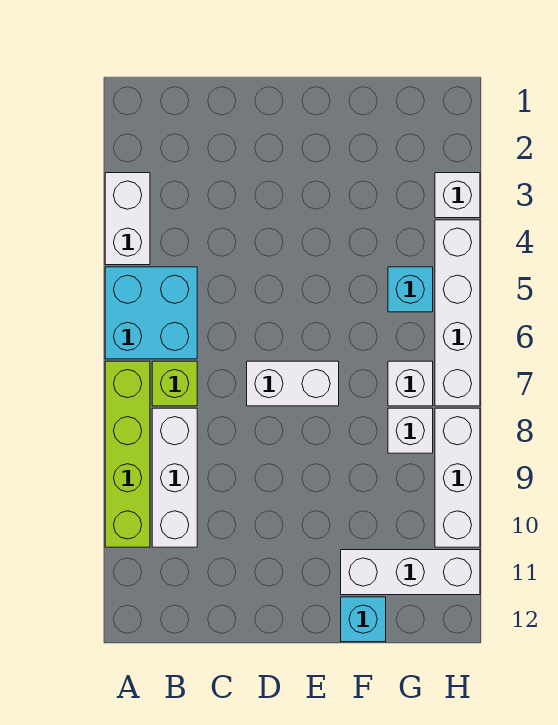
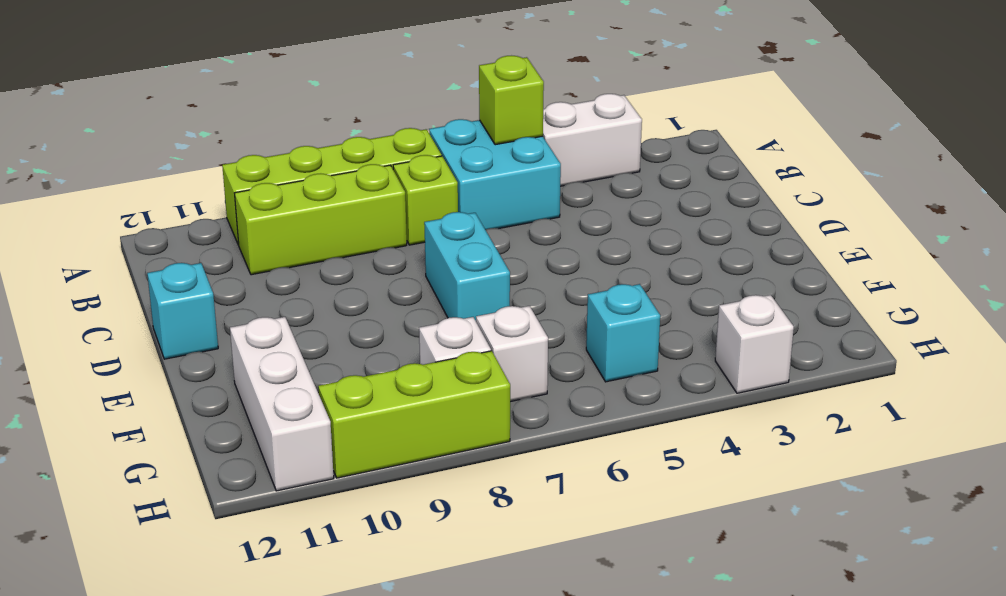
none -> lime brick A5 level 2
white brick B8:B10 level 1 -> lime brick B8:B10 level 1
white brick D7:E7 level 1 -> cyan brick D7:E7 level 1
cyan brick F12 level 1 -> cyan brick D12 level 1
white brick H4:H7 level 1 -> none
white brick H8:H10 level 1 -> lime brick H8:H10 level 1

